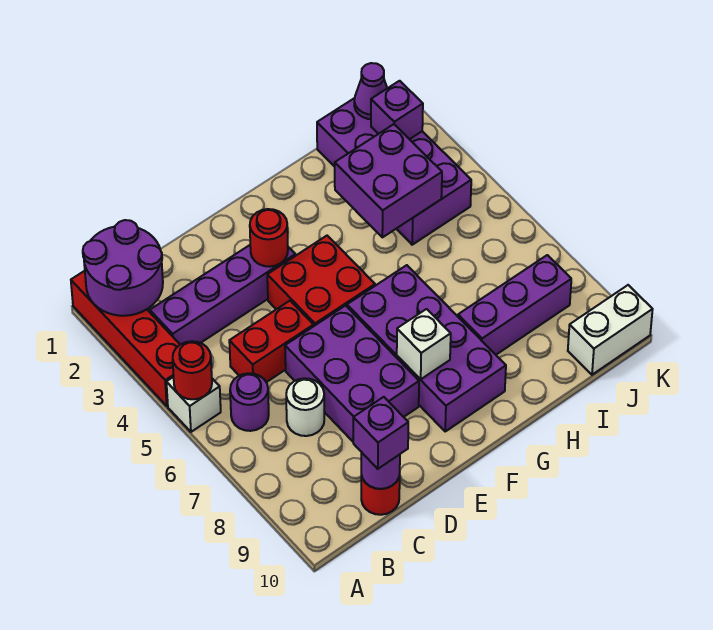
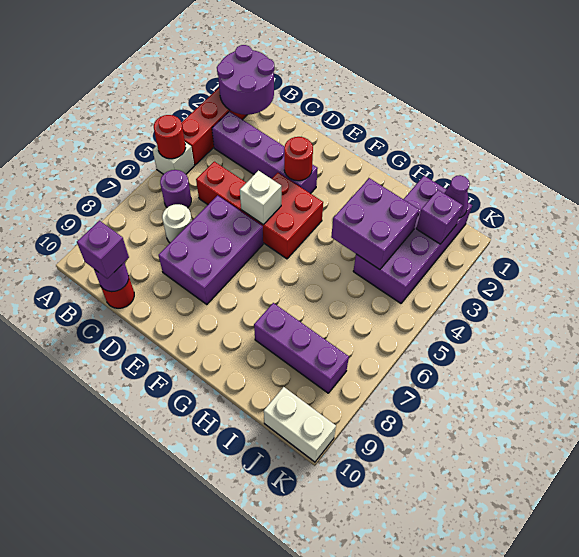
purple brick F6:G9 level 1 -> none
white brick F8 level 2 -> white brick E5 level 2

